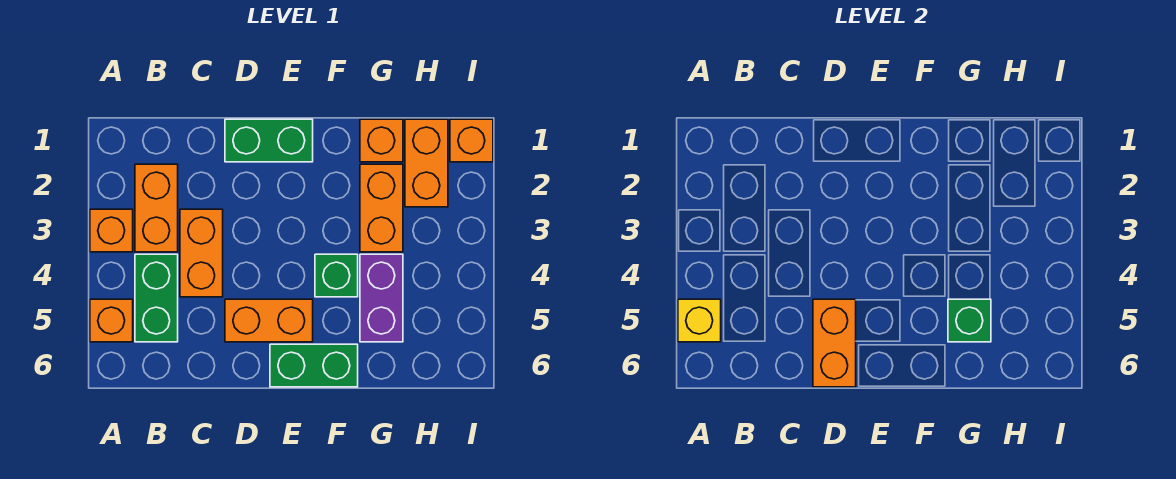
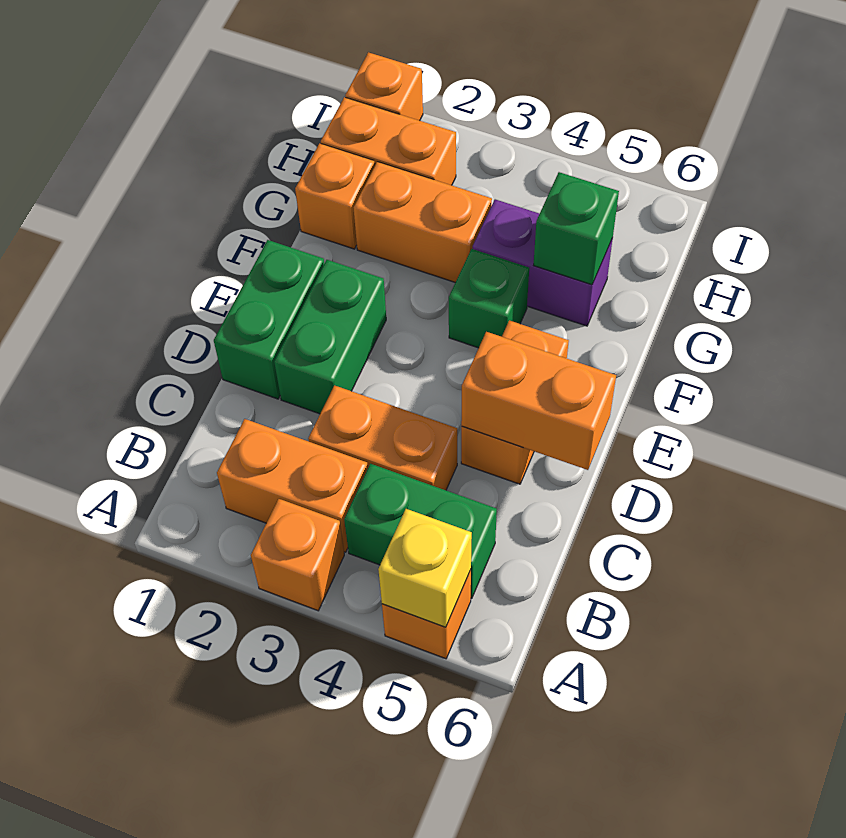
green brick E6:F6 level 1 -> green brick D2:E2 level 1

